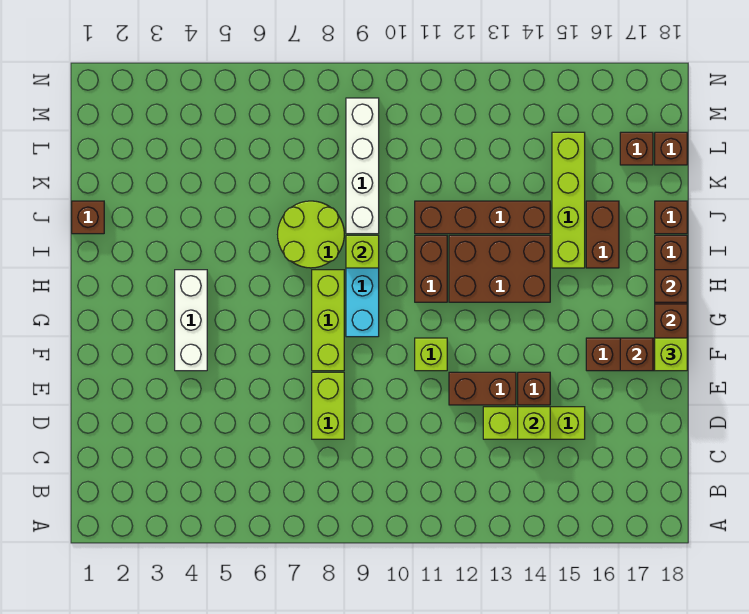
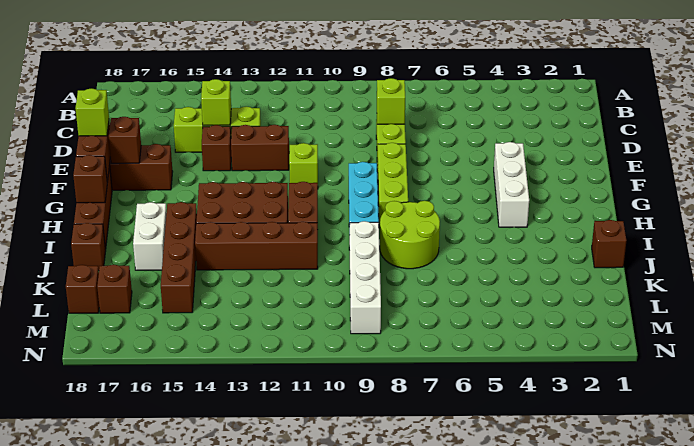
lime brick I9 level 2 -> lime brick D8 level 2
lime brick I15:L15 level 1 -> brown brick I15:L15 level 1
brown brick I16:J16 level 1 -> white brick I16:J16 level 1

